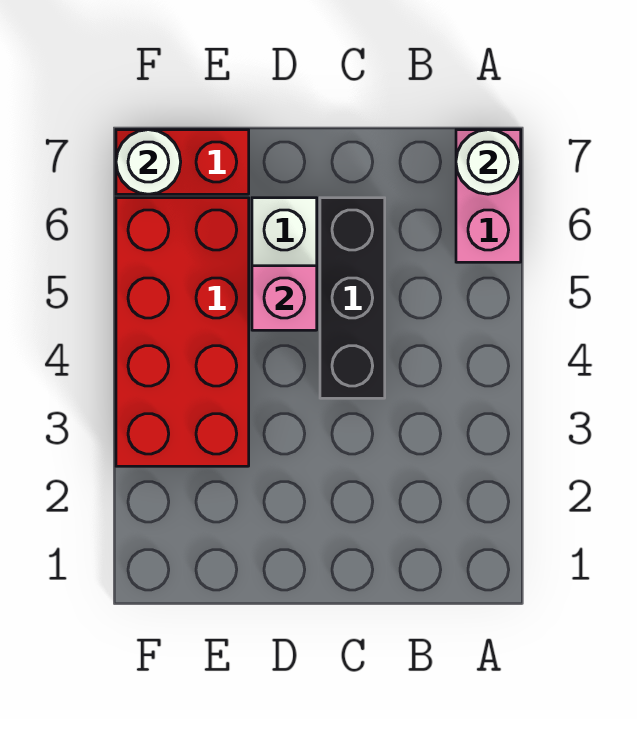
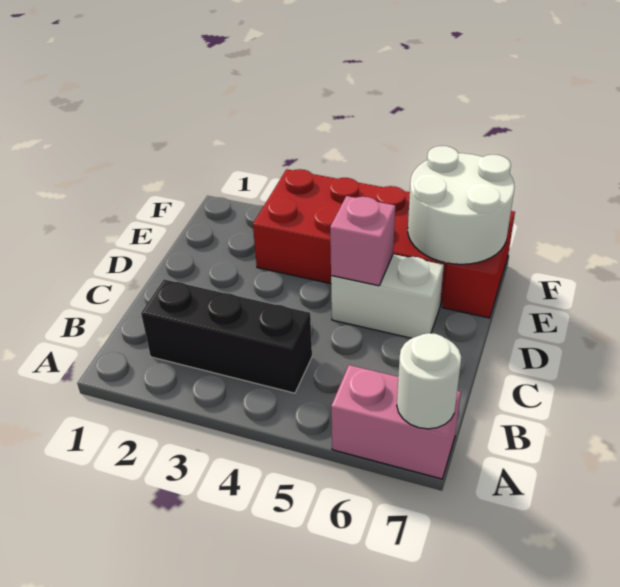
black brick C4:C6 level 1 -> black brick B2:B4 level 1
white round brick F7 level 2 -> white round brick E6:F7 level 2

